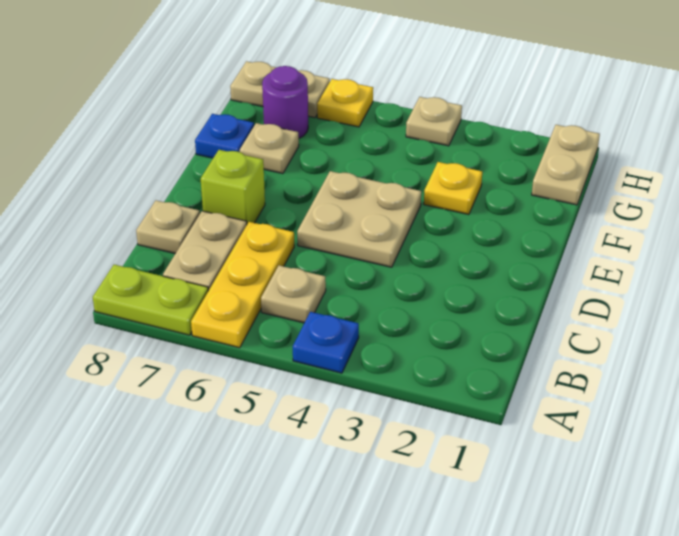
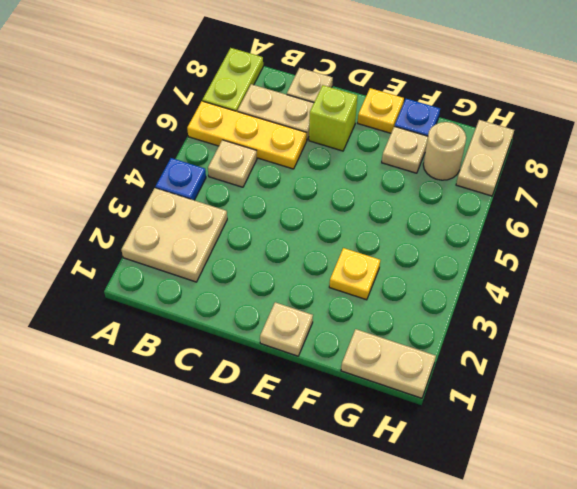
tan plate D4:E5 level 1 -> tan plate A2:B3 level 1
purple round brick G7 level 1 -> tan round brick G7 level 1
tan plate H4 level 1 -> tan plate E1 level 1
yellow plate H6 level 1 -> yellow plate E8 level 1

